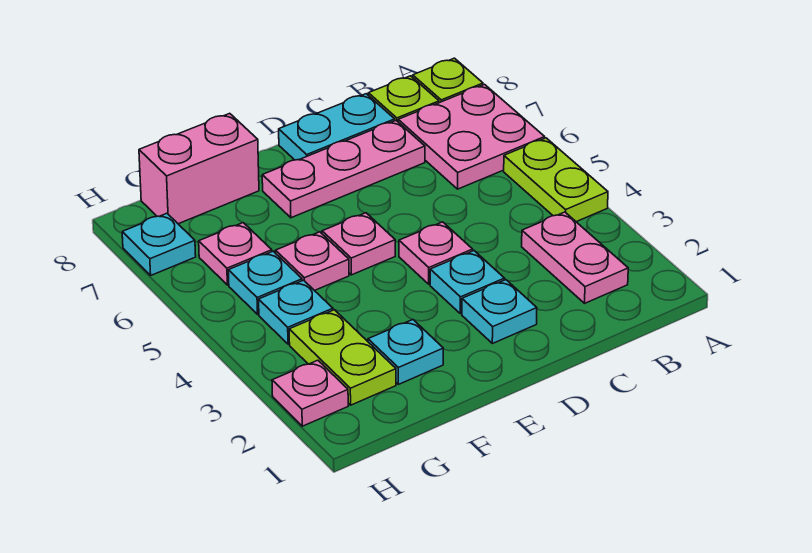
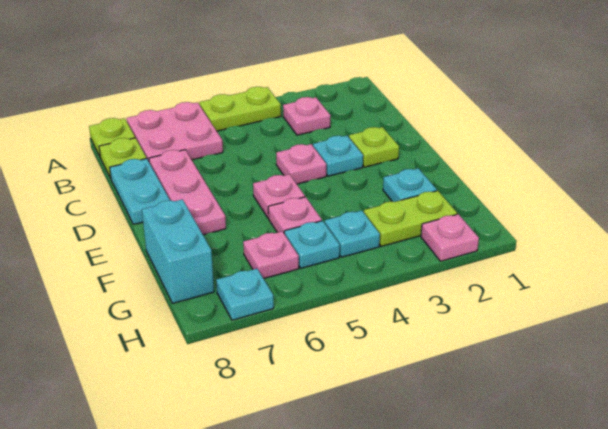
pink plate B2:B3 level 1 -> pink plate B3 level 1
cyan plate D2 level 1 -> lime plate D2 level 1
pink brick F8:G8 level 1 -> cyan brick F8:G8 level 1

